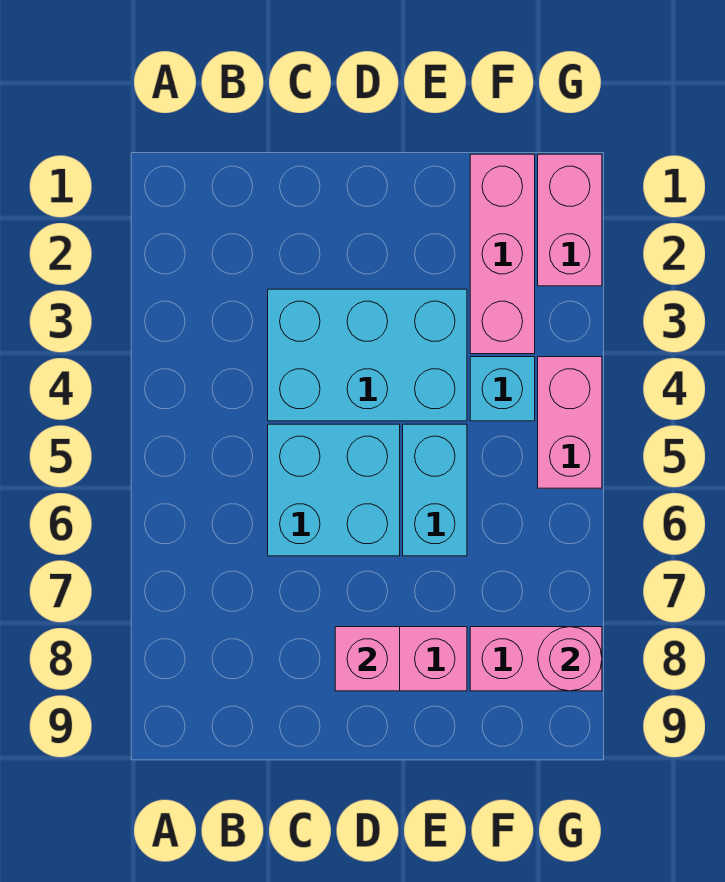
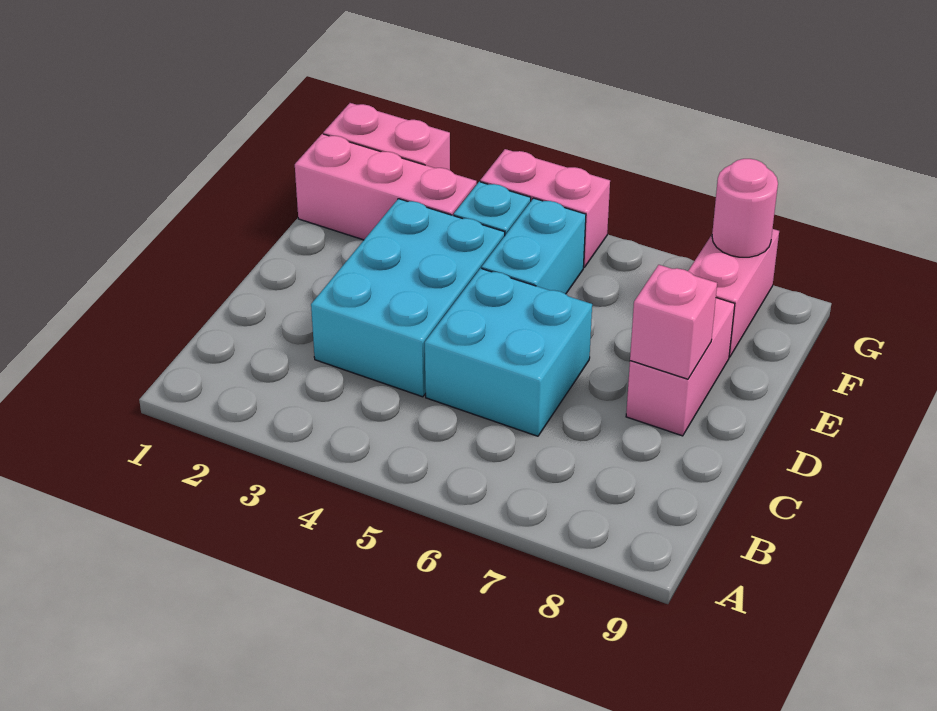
cyan brick E5:E6 level 1 -> cyan brick E5:F5 level 1

